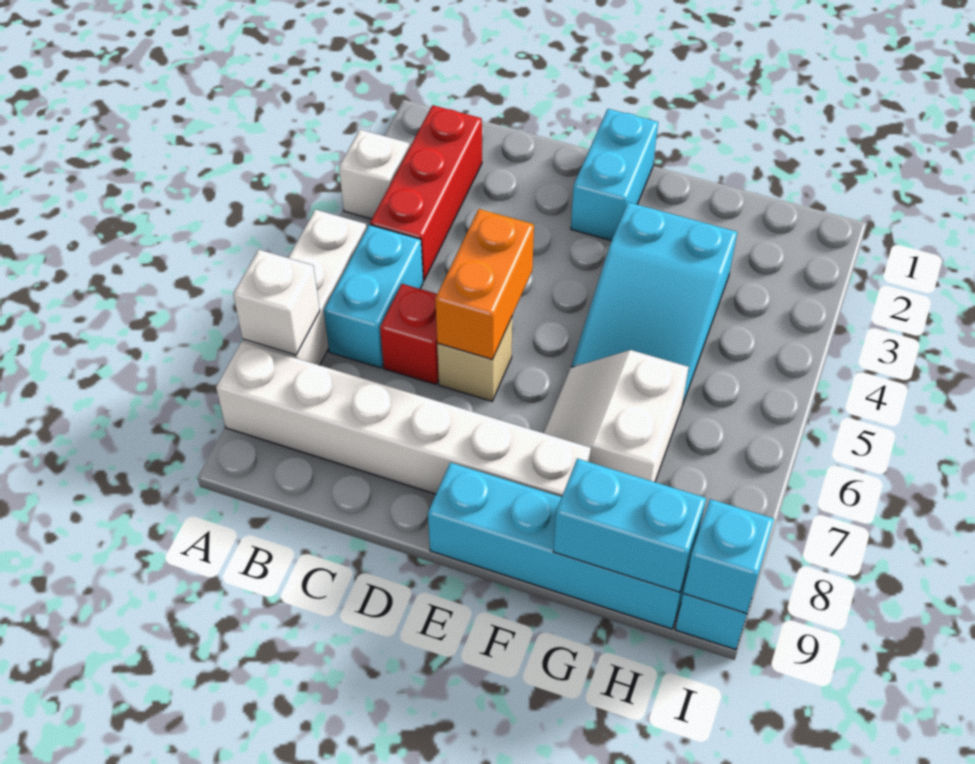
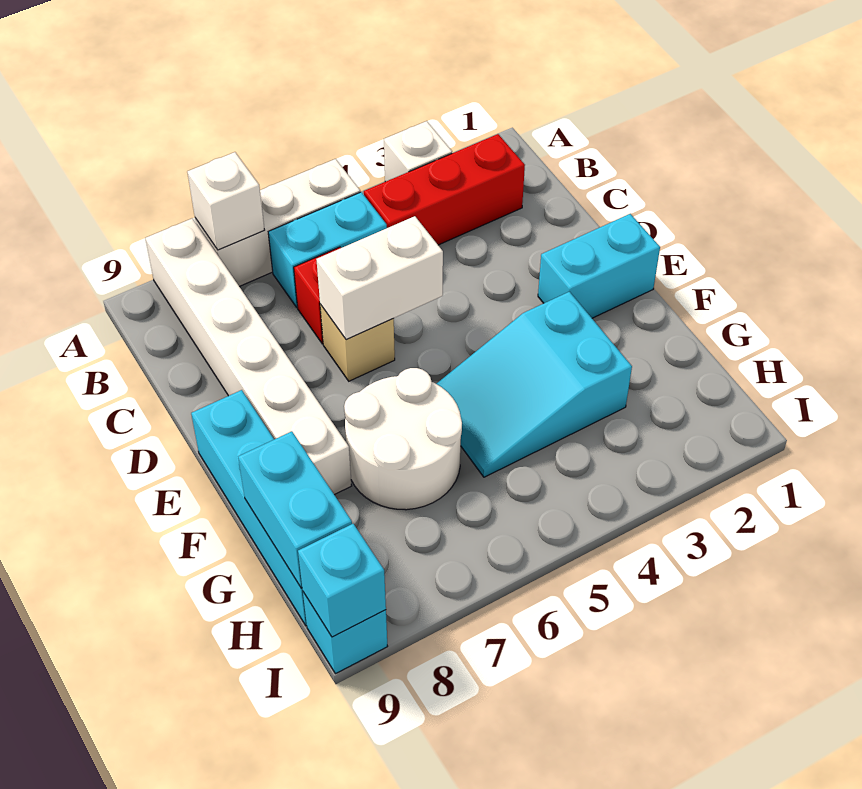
orange brick D5:D6 level 2 -> white brick D5:D6 level 2
white slope F6:G7 level 1 top G -> white round brick F6:G7 level 1

